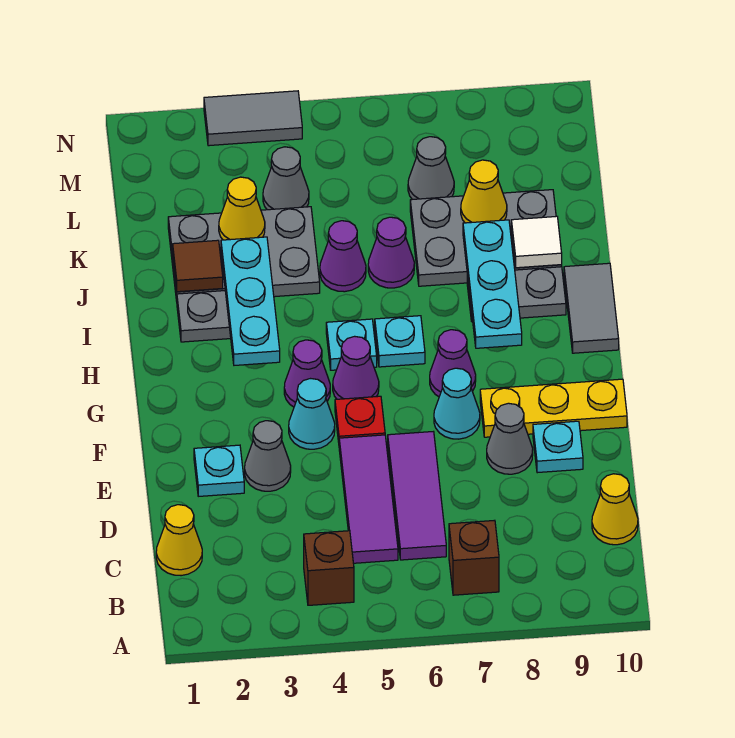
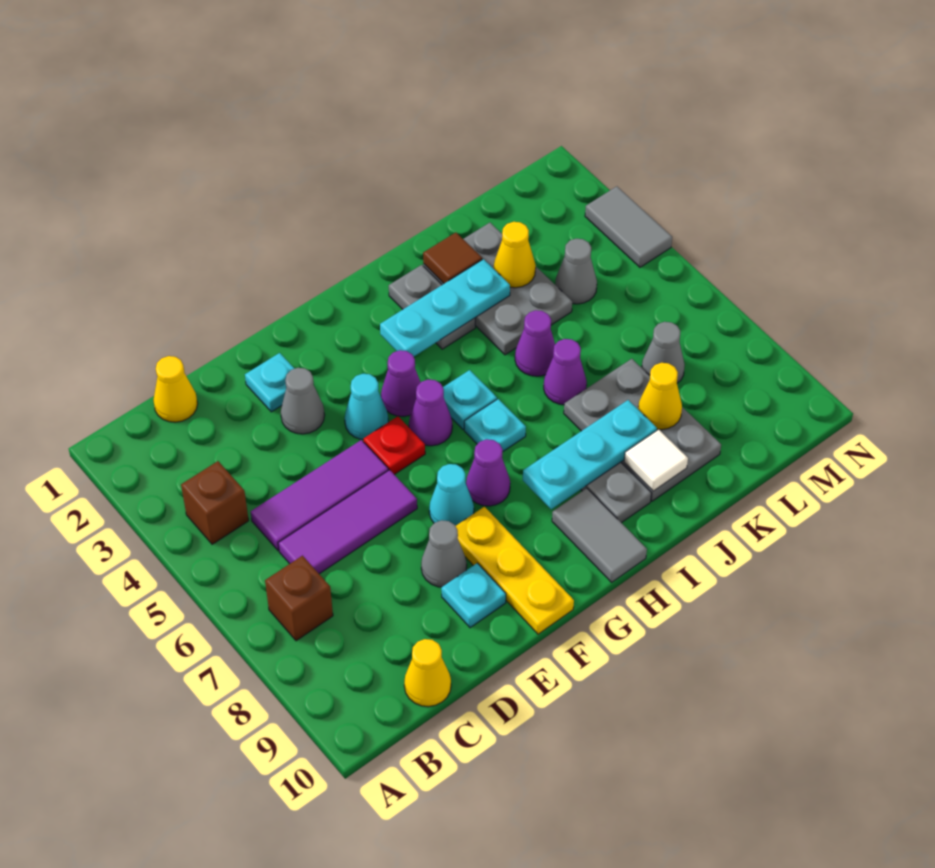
grey tile H10:I10 level 1 -> grey tile H9:H10 level 1

